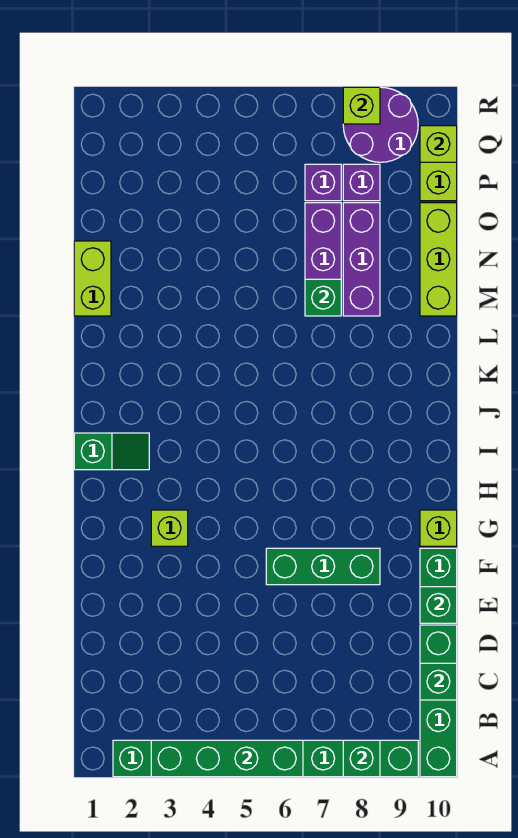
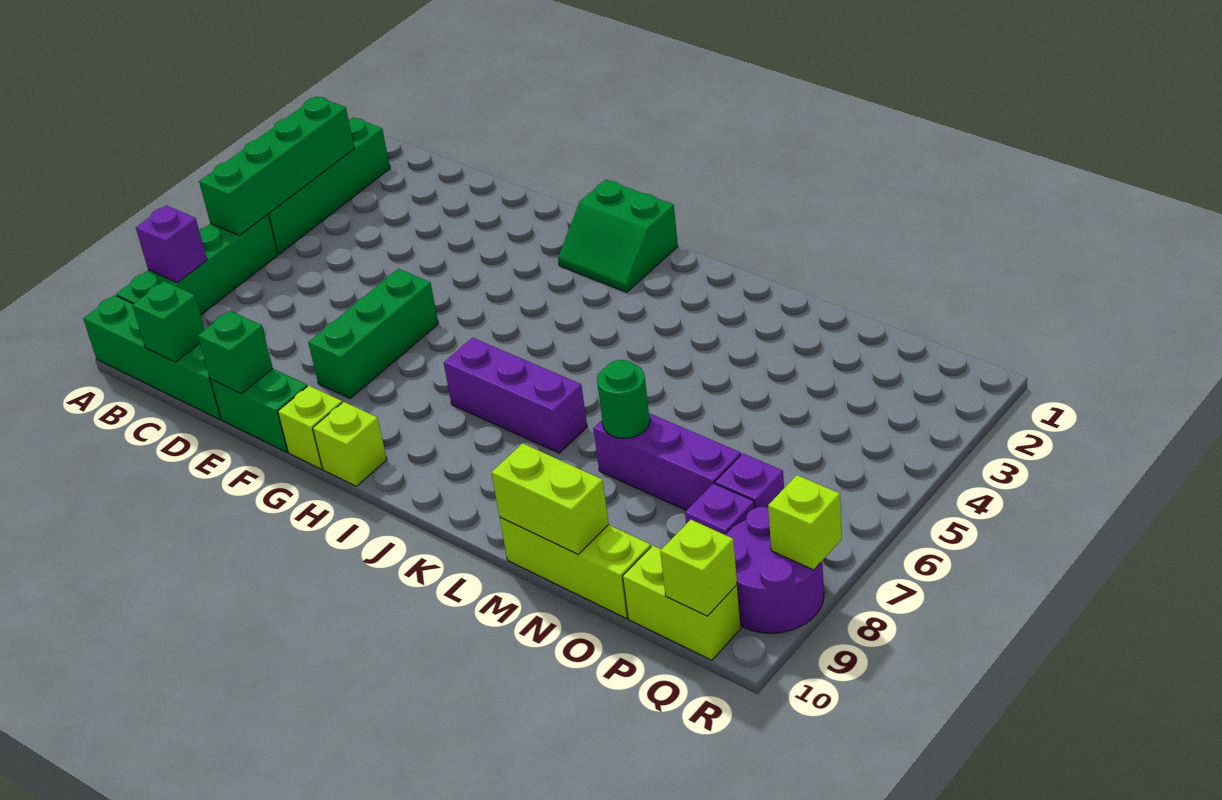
green brick A8 level 2 -> purple brick A8 level 2
lime brick G3 level 1 -> lime brick H10 level 1
green slope I1:I2 level 1 top 1 -> green slope H1:I2 level 1 top 1
lime brick M1:N1 level 1 -> lime brick M10:N10 level 2
green brick M7 level 2 -> green round brick M7 level 2
purple brick M8:O8 level 1 -> purple brick I7:K7 level 1

